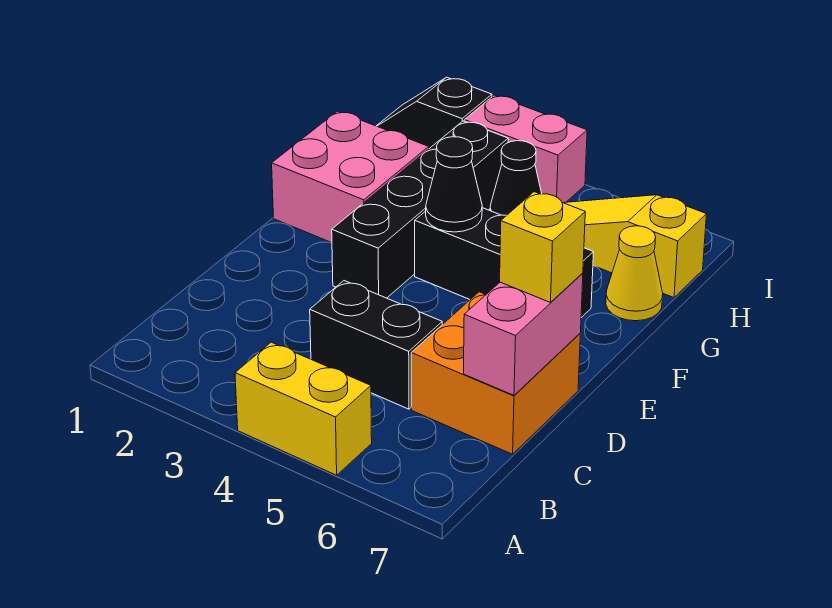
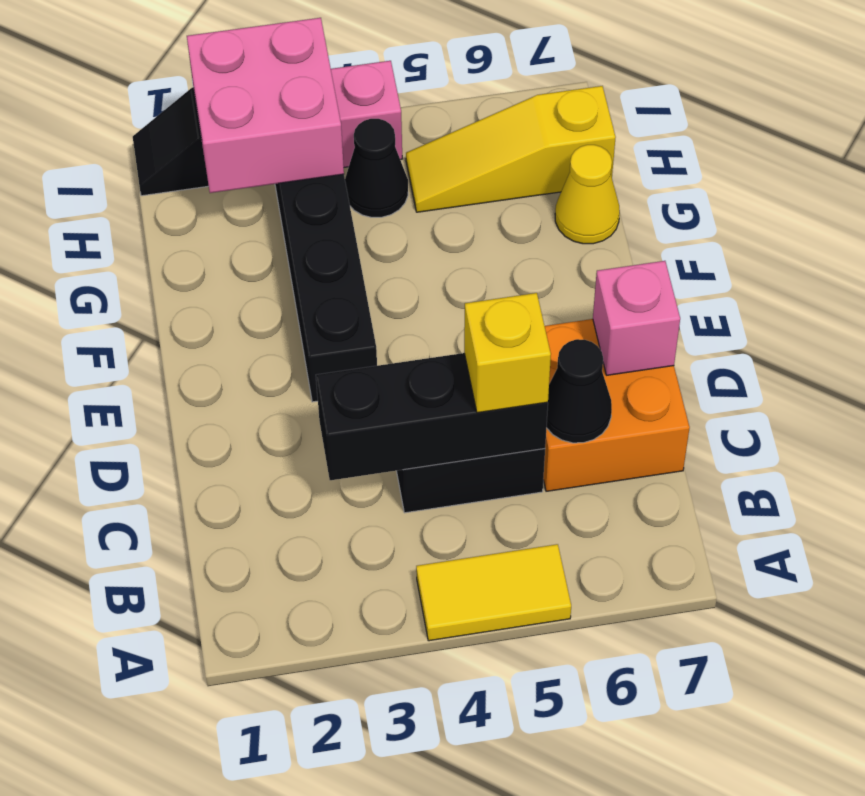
yellow brick A4:A5 level 1 -> yellow tile A4:A5 level 1
pink brick C7:D7 level 2 -> pink brick D7 level 2
yellow brick D7 level 3 -> yellow brick C5 level 3
pink brick F1:G2 level 1 -> pink brick H2:I3 level 2
black brick F4:F6 level 1 -> black brick C3:C5 level 2
black cone F4 level 2 -> black cone C6 level 2

